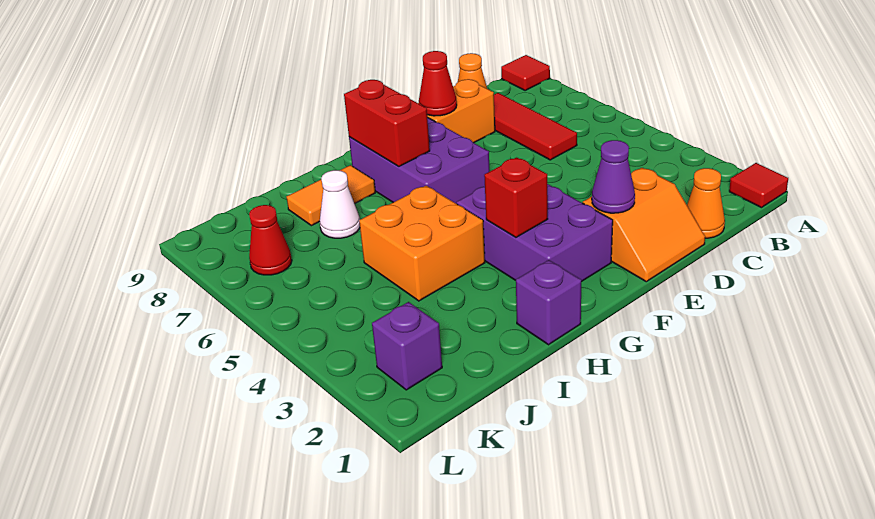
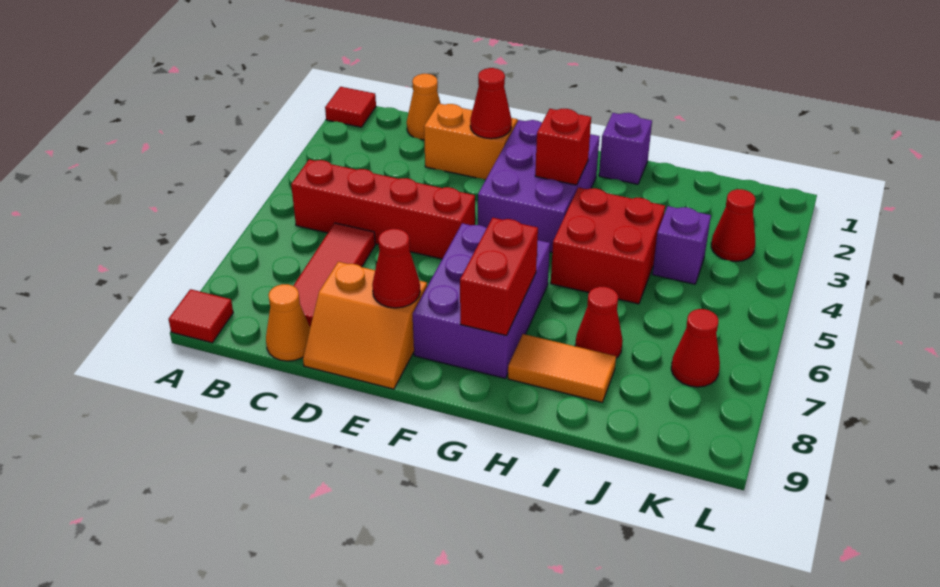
none -> red brick B5:E5 level 1
purple cone E2 level 2 -> red cone E2 level 2
orange brick H4:I5 level 1 -> red brick H4:I5 level 1
white cone I7 level 1 -> red cone I7 level 1
purple brick K2 level 1 -> purple brick J4 level 1
none -> red cone K3 level 1

